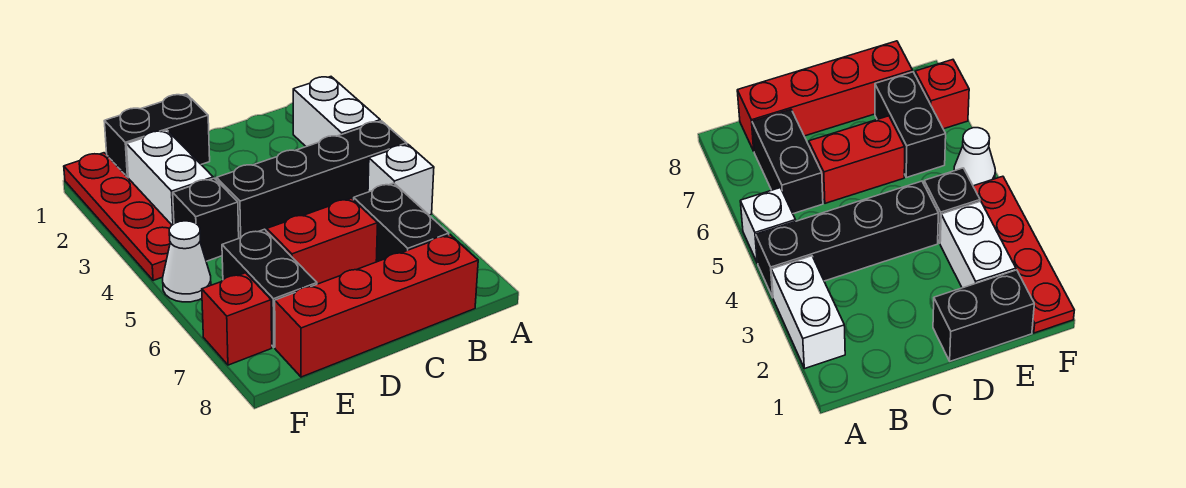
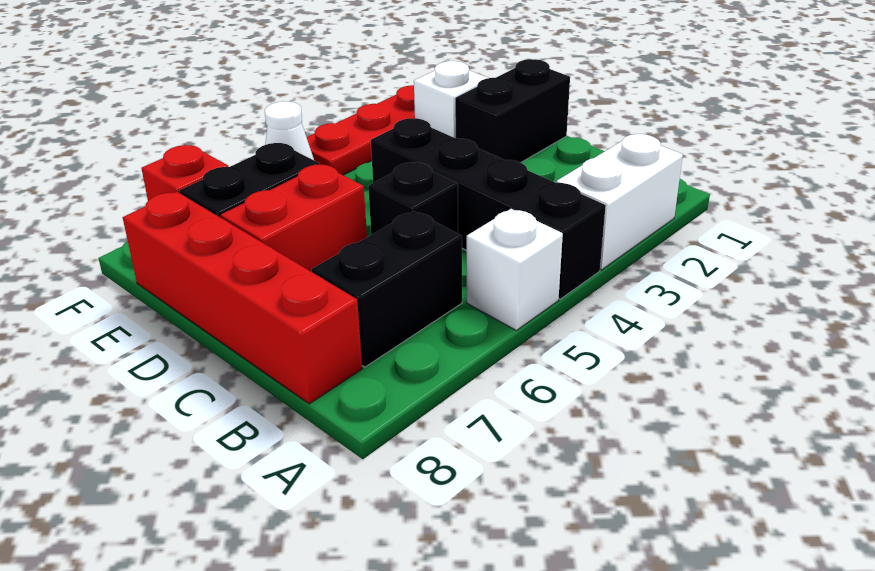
red brick C6:D6 level 1 -> red brick D6:D7 level 1
black brick D1:E1 level 1 -> black brick D1:D2 level 1
white brick E2:E3 level 1 -> white brick E2 level 1
black brick E4 level 1 -> black brick C5 level 1

